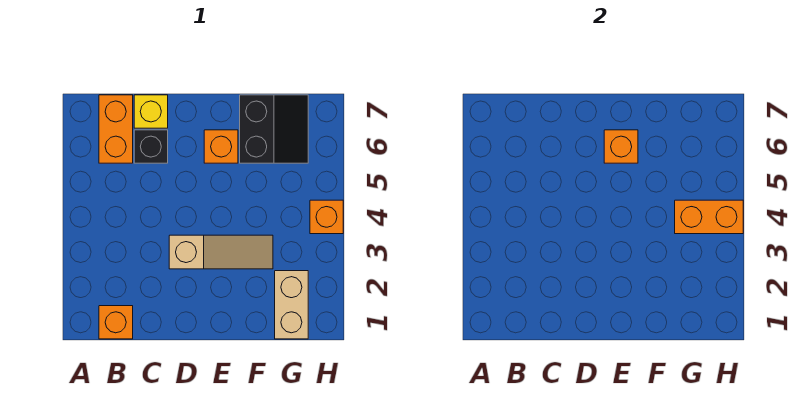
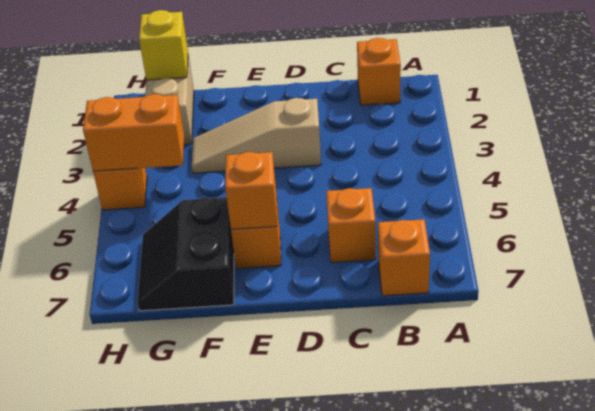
orange brick B6:B7 level 1 -> orange brick B7 level 1
black brick C6 level 1 -> orange brick C6 level 1
yellow brick C7 level 1 -> yellow brick G1 level 2

